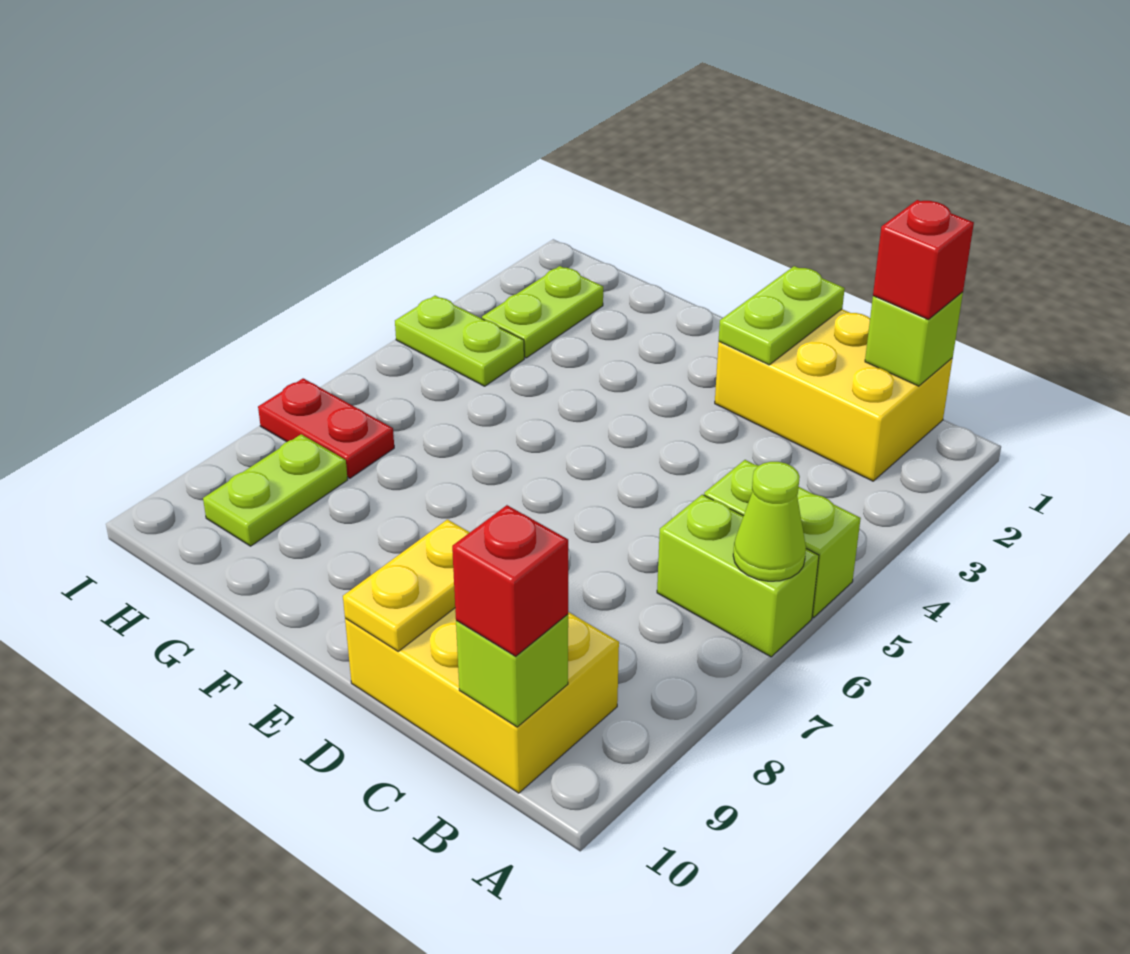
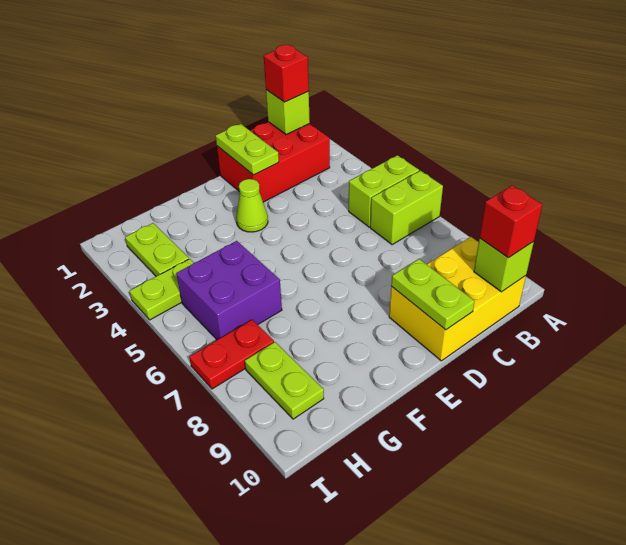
lime cone A6 level 2 -> lime cone E3 level 1
yellow brick B1:D2 level 1 -> red brick B1:D2 level 1
yellow plate D9:D10 level 2 -> lime plate D9:D10 level 2
none -> purple brick G5:H6 level 1

